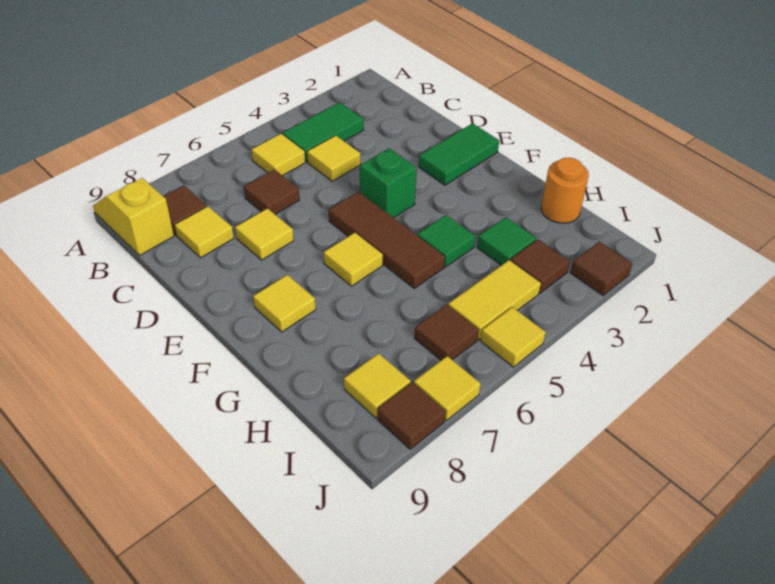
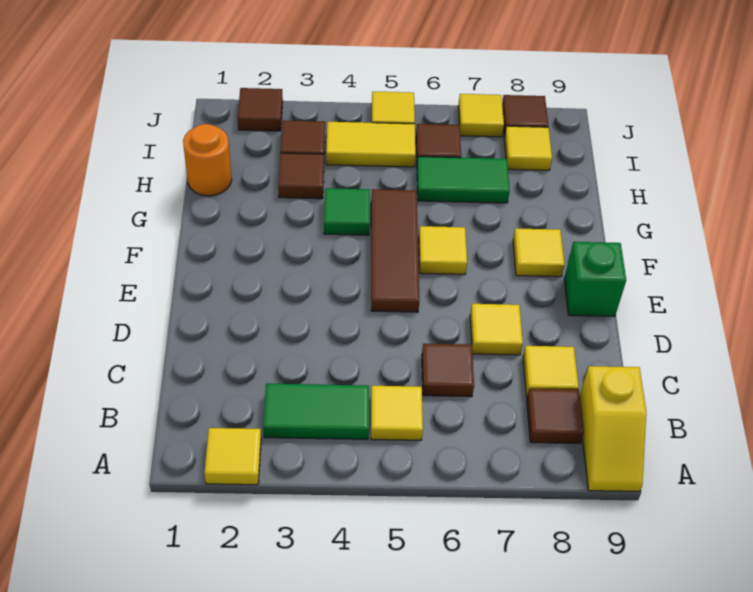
yellow tile C4 level 1 -> yellow tile A2 level 1
green tile E1:E2 level 1 -> green tile H6:H7 level 1
green brick E4 level 1 -> green brick E9 level 1
green tile H3 level 1 -> brown tile H3 level 1

